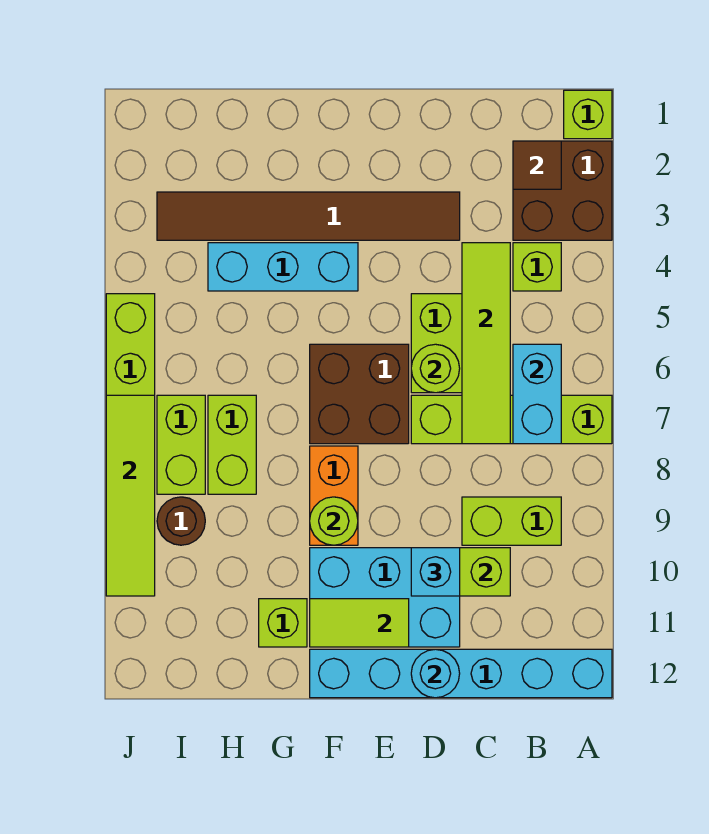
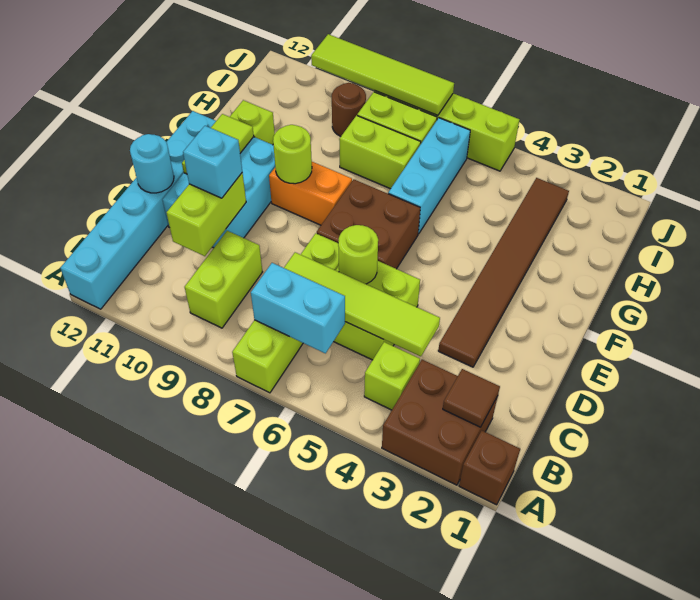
lime brick A1 level 1 -> brown brick A1 level 1
cyan brick F4:H4 level 1 -> cyan brick G6:I6 level 1

